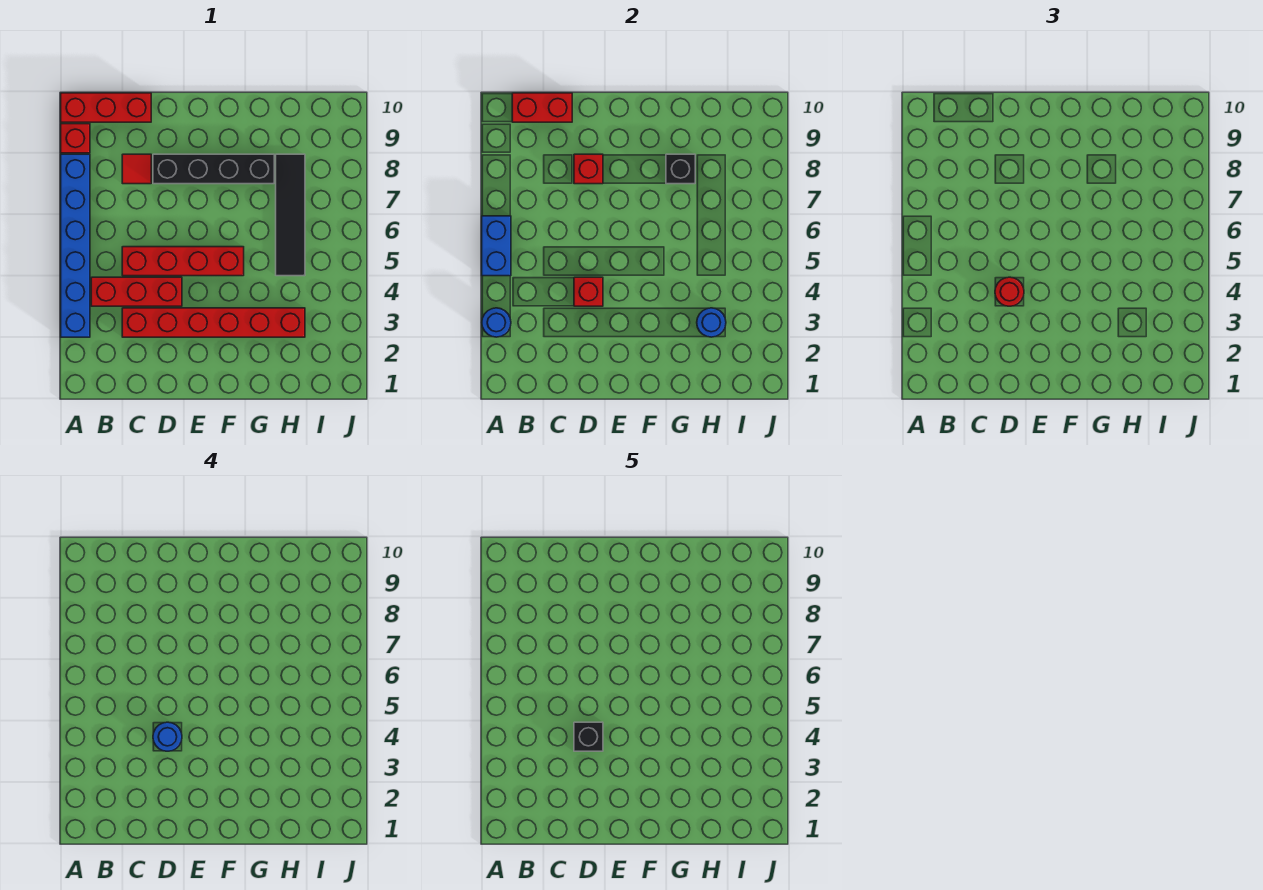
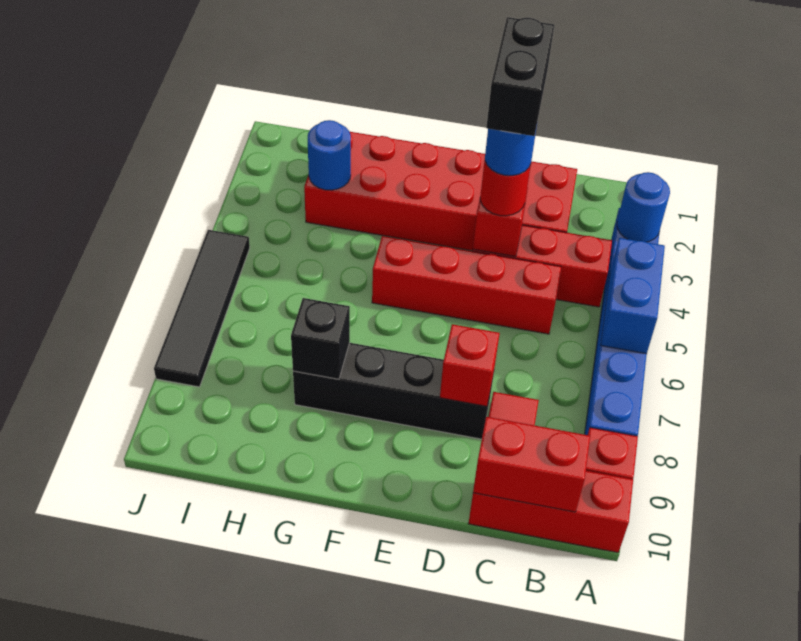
red brick C3:H3 level 1 -> red brick C2:H3 level 1
black brick D4 level 5 -> black brick D3:D4 level 5
black tile H5:H8 level 1 -> black tile J5:J8 level 1

